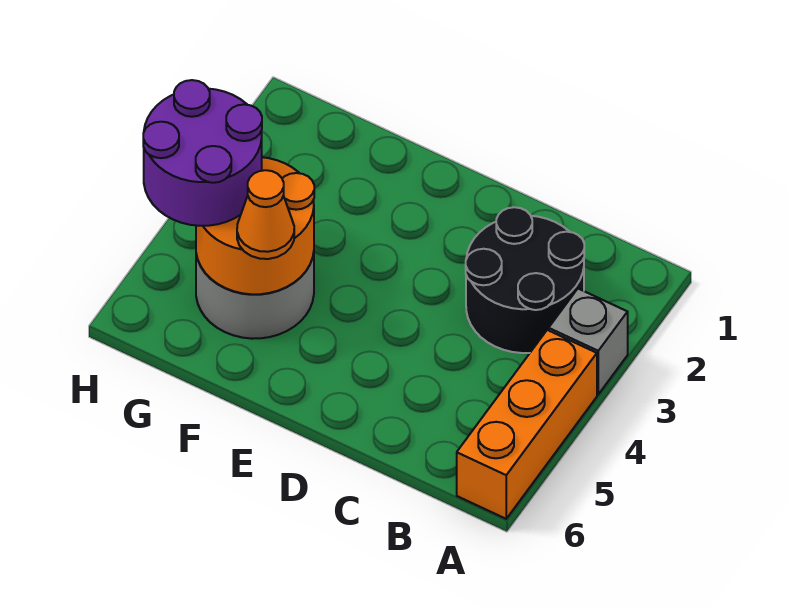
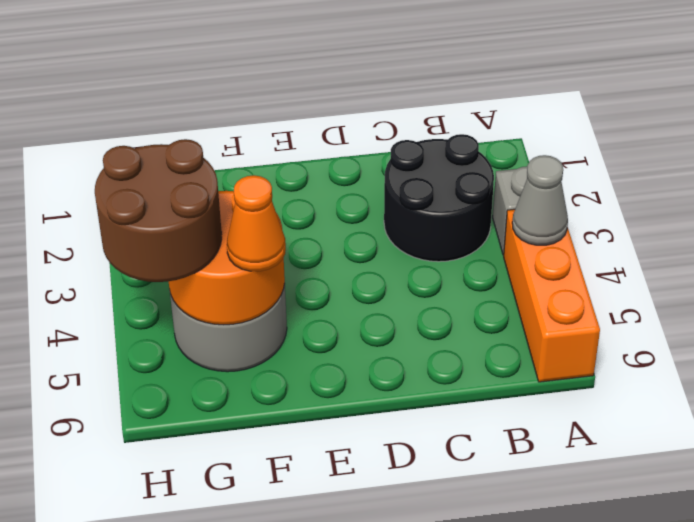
none -> grey cone A4 level 2
purple round brick G4:H5 level 3 -> brown round brick G4:H5 level 3

